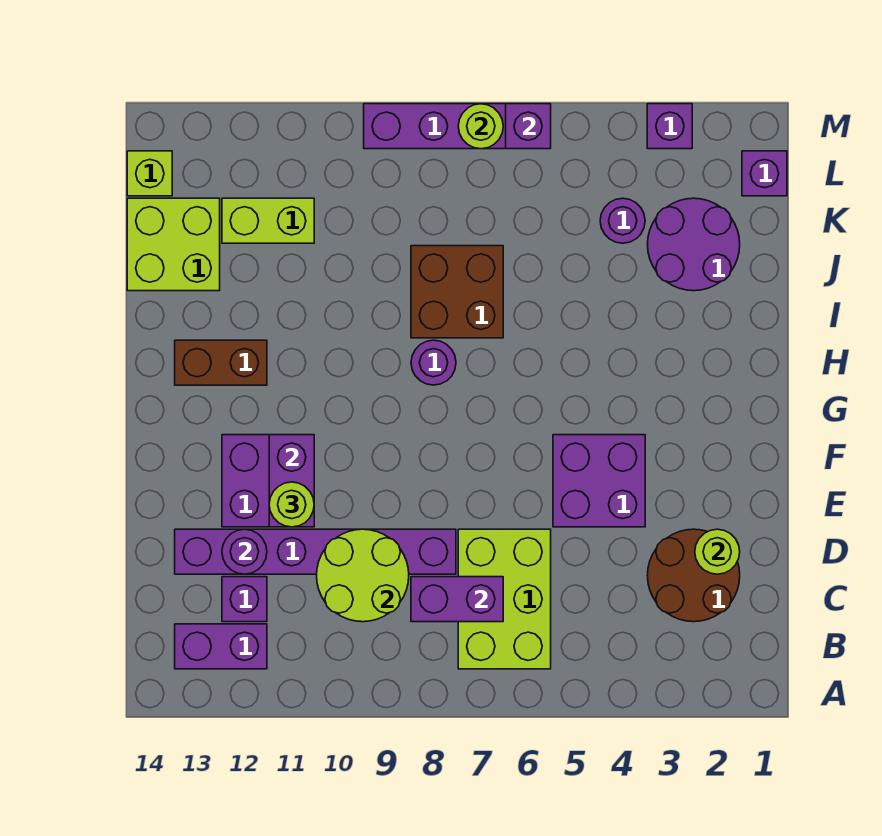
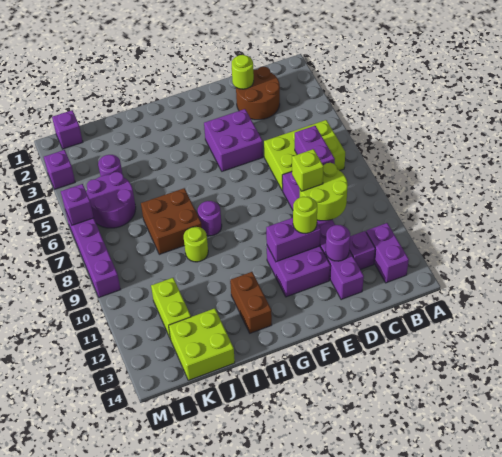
purple round brick J2:K3 level 1 -> purple round brick K5:L6 level 1
lime brick L14 level 1 -> lime brick D9 level 3
lime round brick M7 level 2 -> lime round brick I9 level 1

